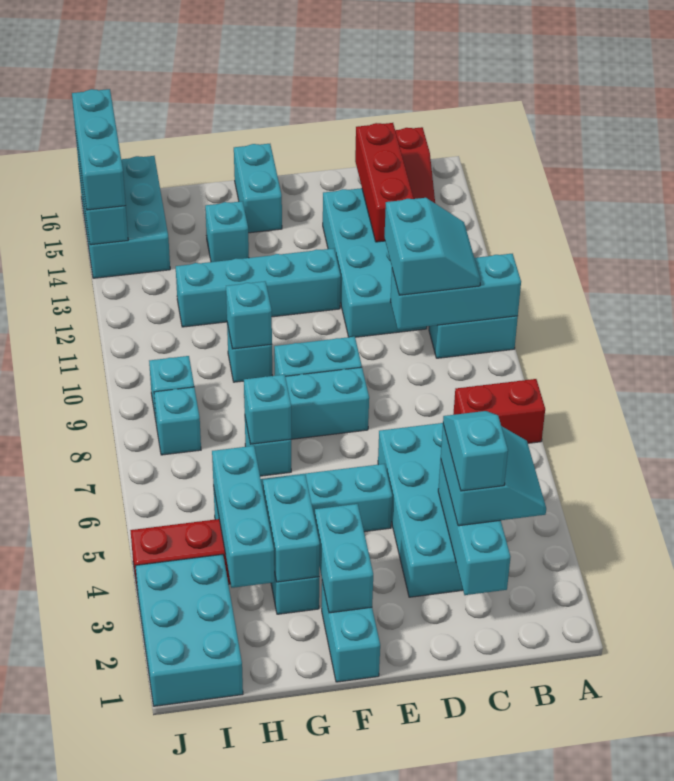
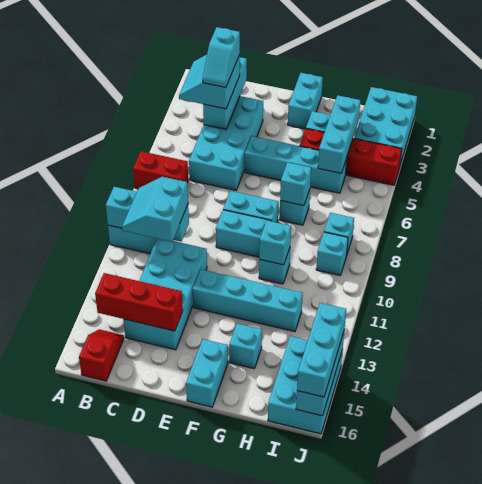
red brick C13:C15 level 2 -> red brick B14:D14 level 2
cyan brick F2:F3 level 2 -> none
cyan brick G3:G4 level 2 -> none

